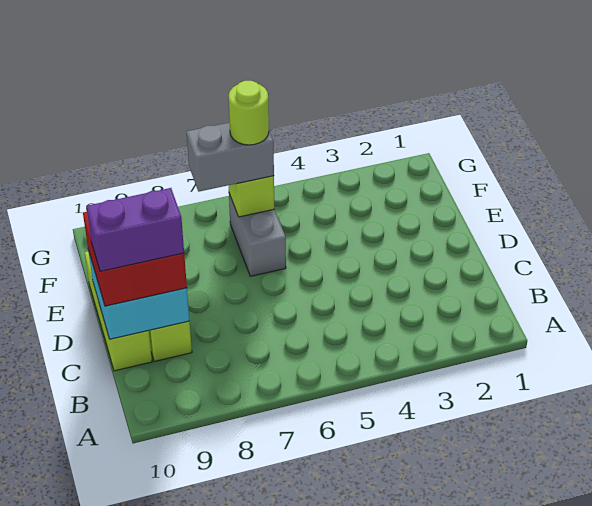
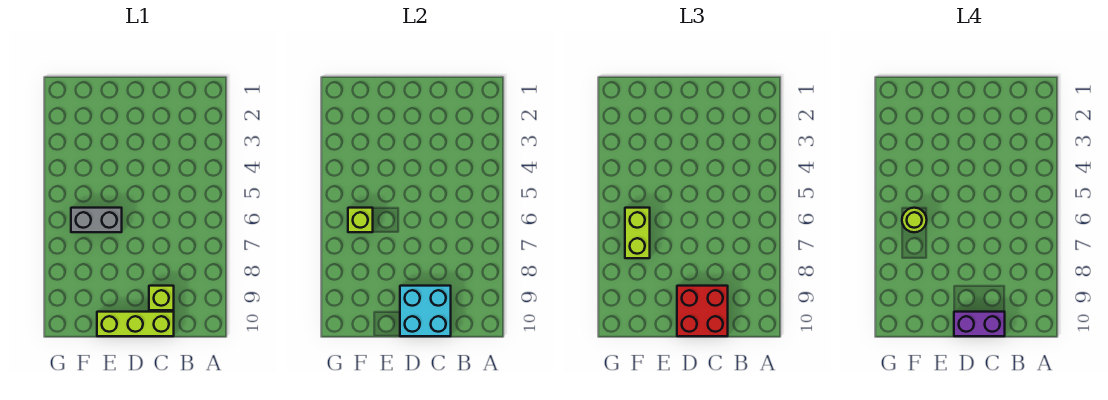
purple brick C9:C10 level 4 -> purple brick C10:D10 level 4
grey brick F6:F7 level 3 -> lime brick F6:F7 level 3

